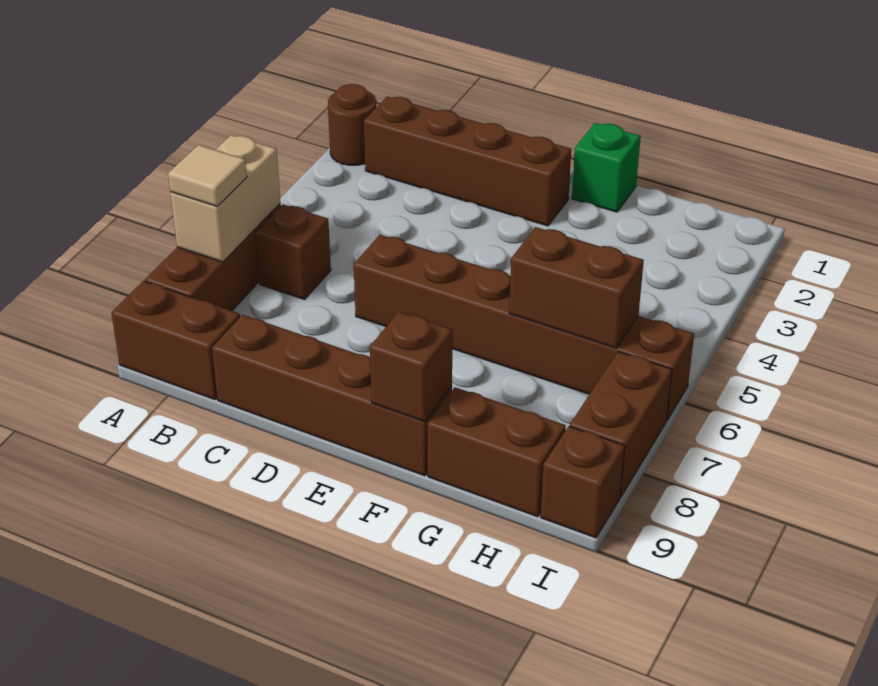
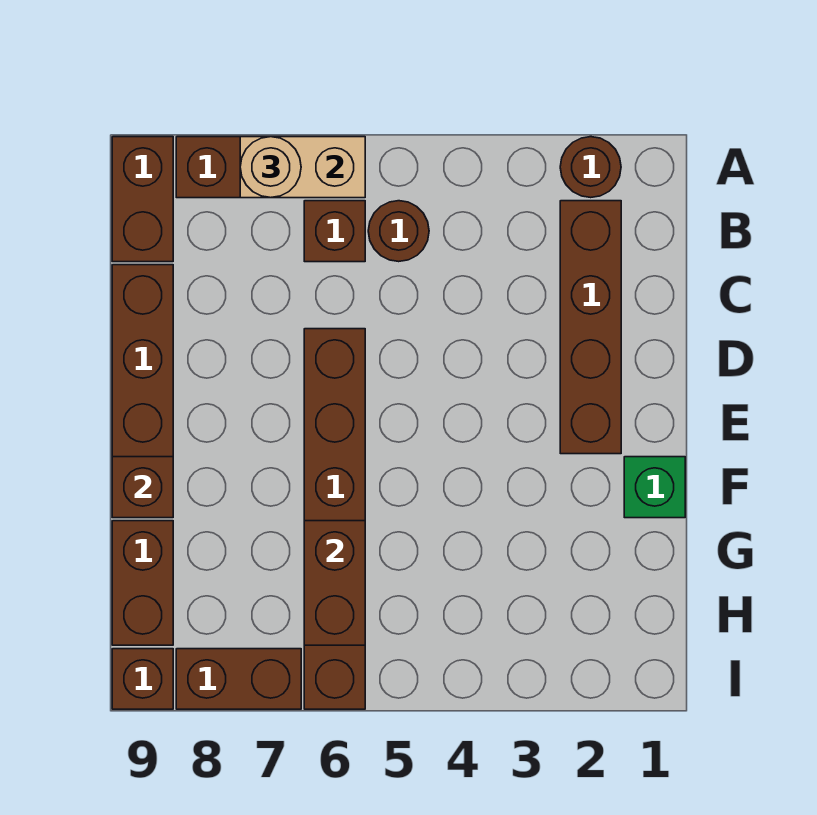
tan tile A7 level 3 -> tan round brick A7 level 3
none -> brown round brick B5 level 1

